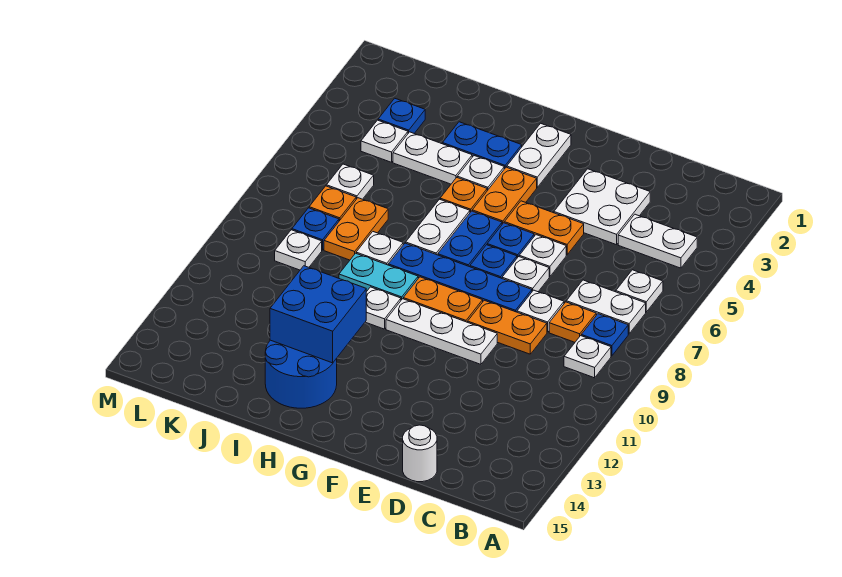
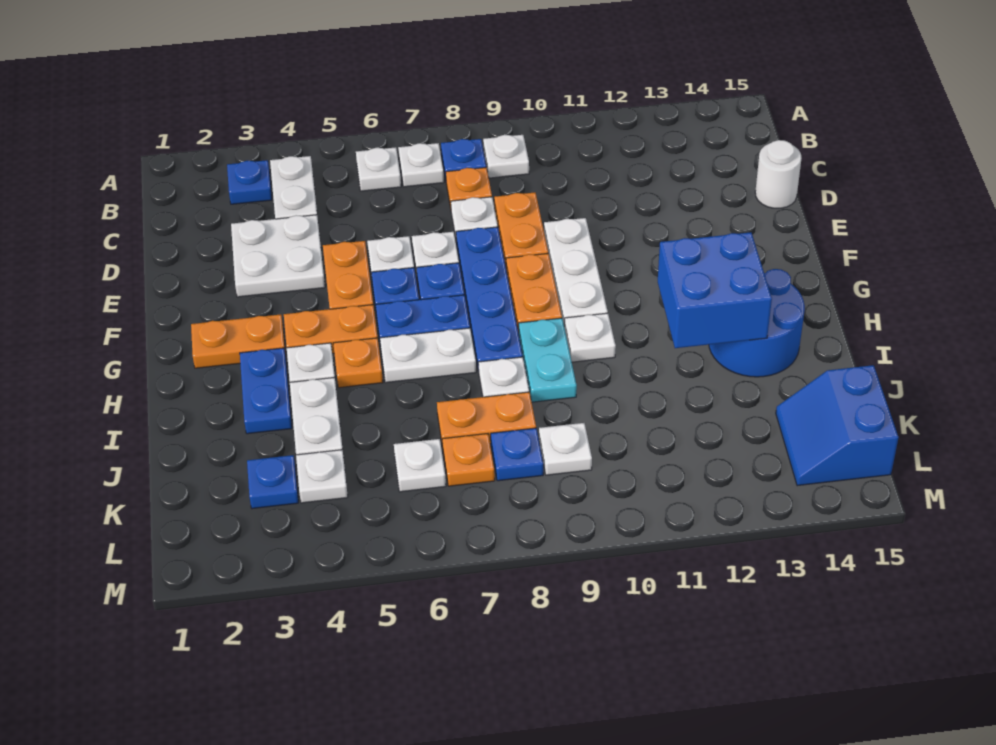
none -> blue plate B3 level 1
white plate B7:C7 level 1 -> white plate B7 level 1
white plate G2:G3 level 1 -> orange plate G2:G3 level 1
none -> blue slope K14:L15 level 1 top 15

